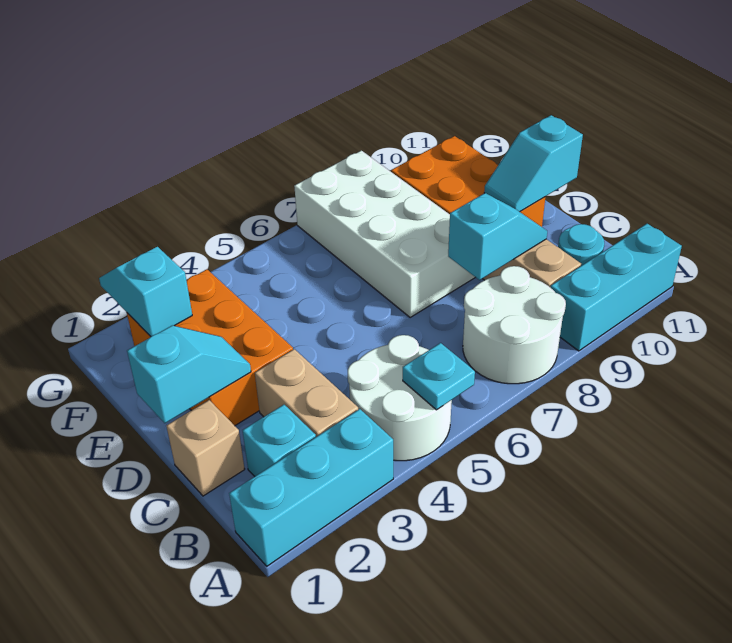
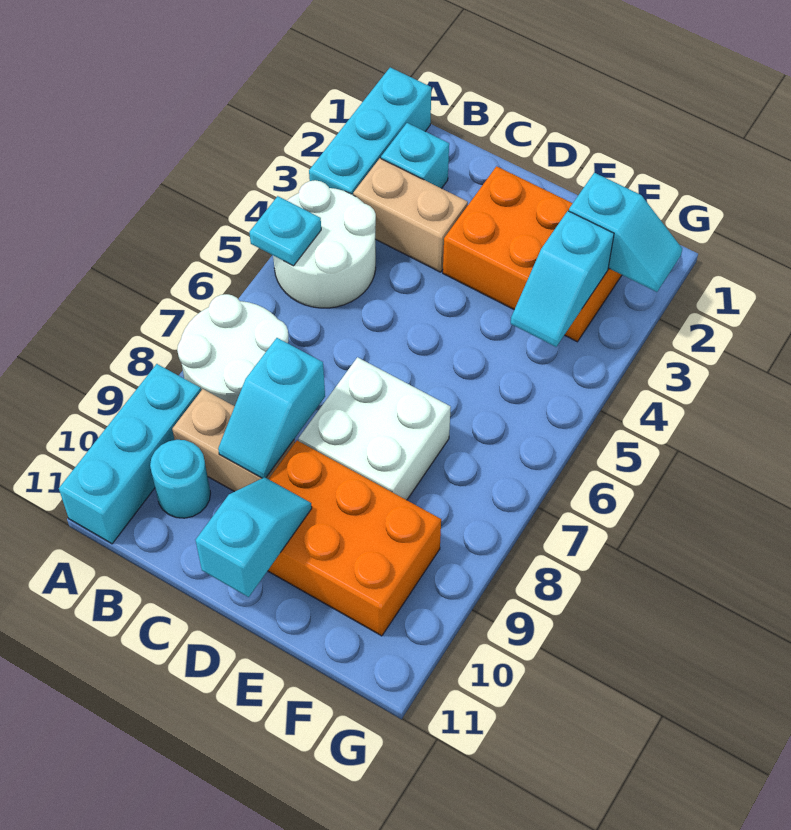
tan brick C1 level 1 -> none
cyan slope D1:D2 level 2 top 1 -> cyan slope F3:F4 level 2 top 3
white brick D7:G8 level 1 -> white brick D7:E8 level 1

